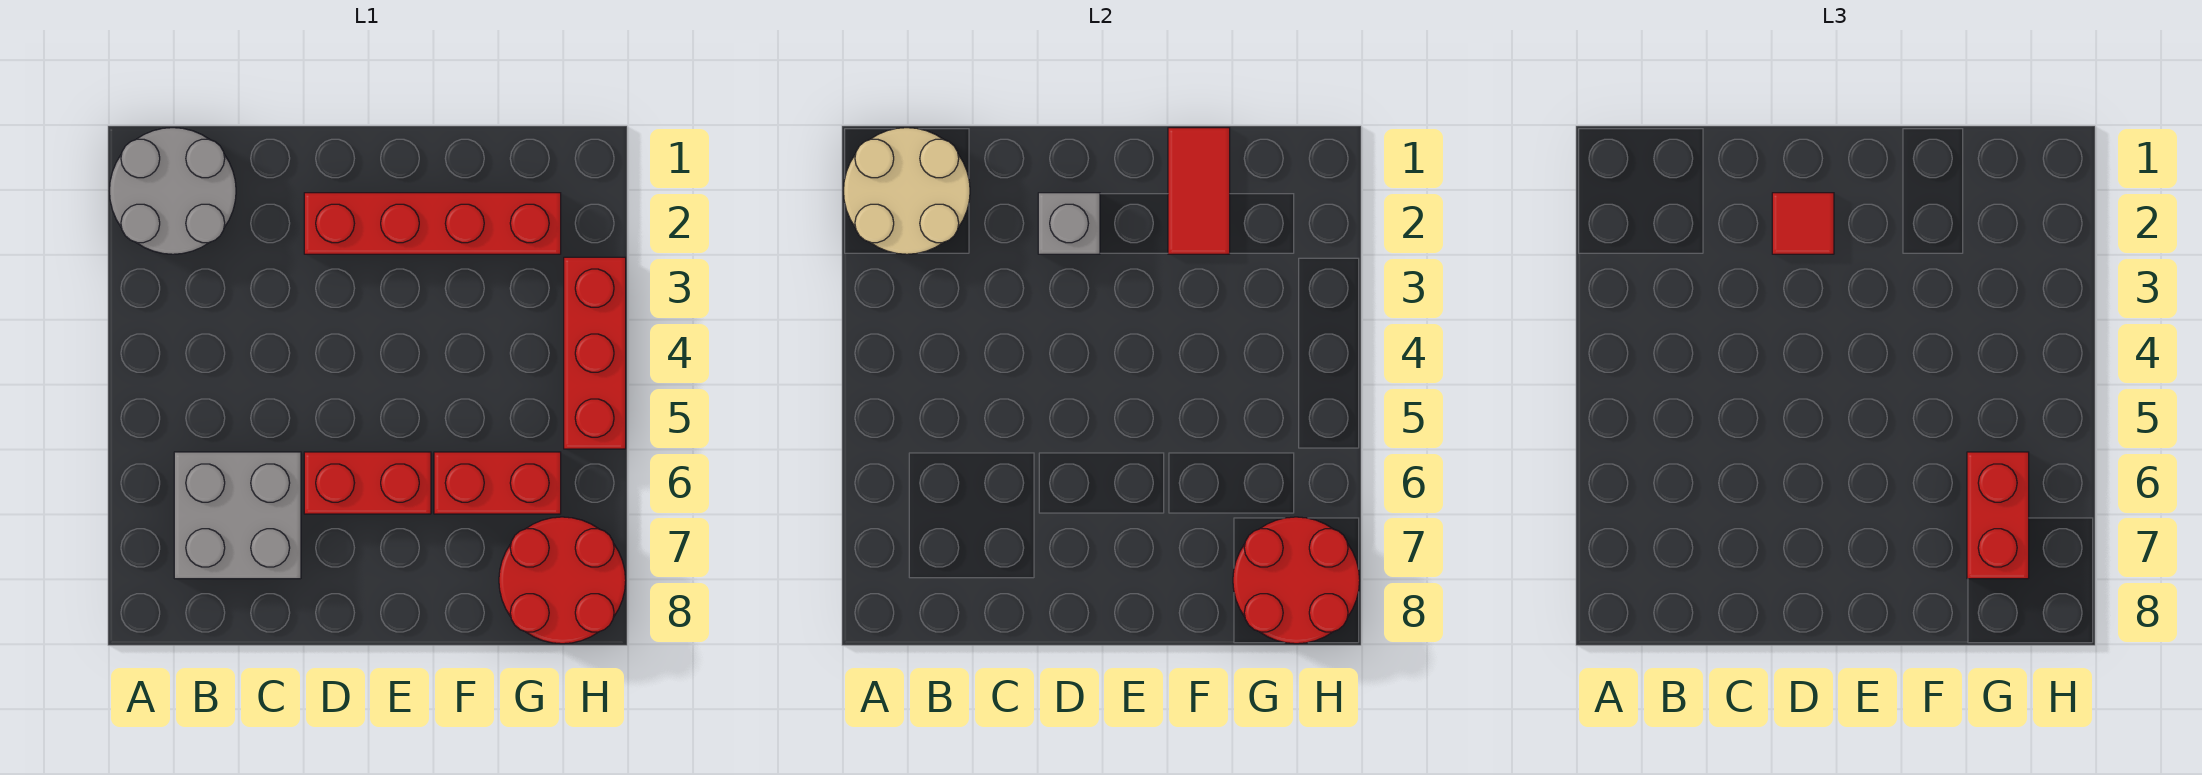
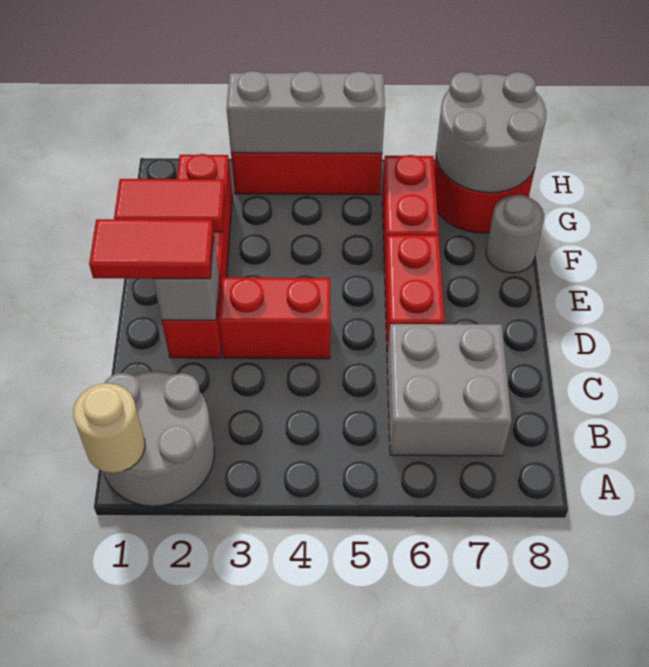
tan round brick A1:B2 level 2 -> tan round brick A1 level 2
red tile D2 level 3 -> red tile D1:D2 level 3
none -> grey round brick F8 level 1
red brick G6:G7 level 3 -> red brick D3:D4 level 1
red round brick G7:H8 level 2 -> grey round brick G7:H8 level 2
none -> grey brick H3:H5 level 2

